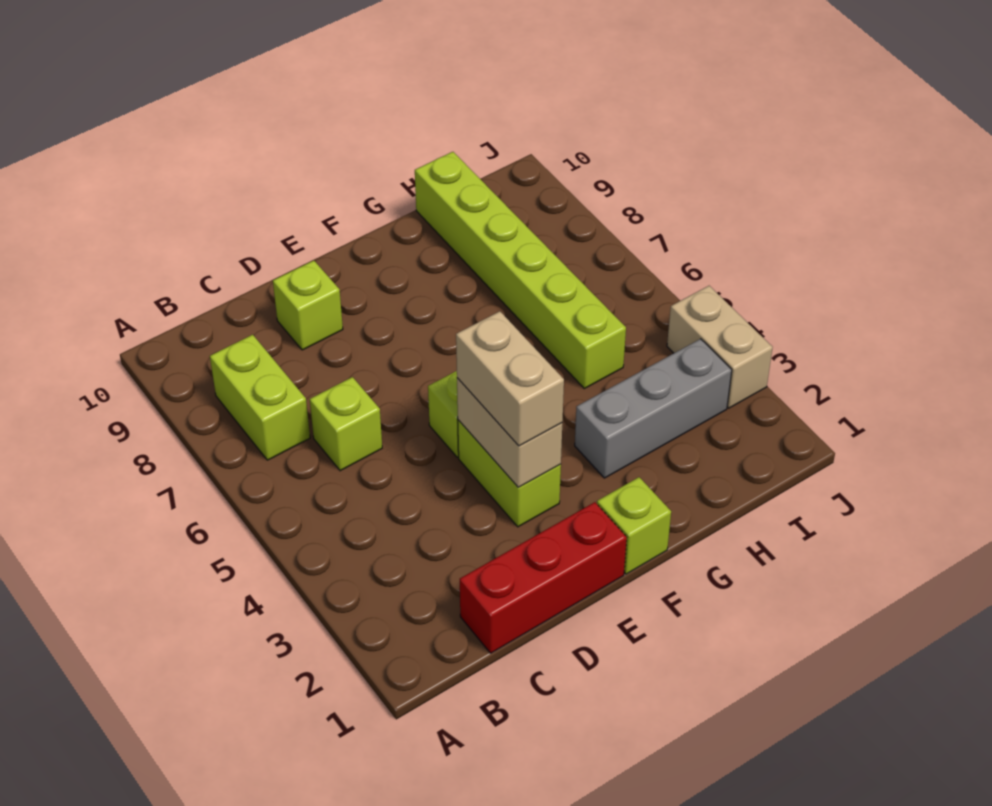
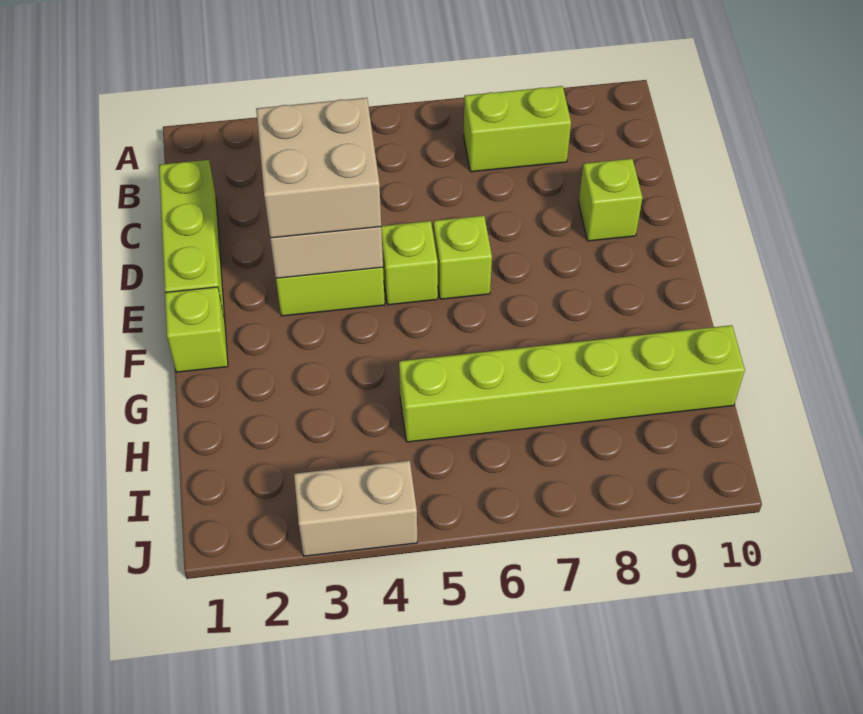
red brick C1:E1 level 1 -> lime brick C1:E1 level 1
lime brick C6 level 1 -> lime brick E6 level 1
tan brick E3:E4 level 3 -> tan brick D3:E4 level 3
grey brick G3:I3 level 1 -> none

